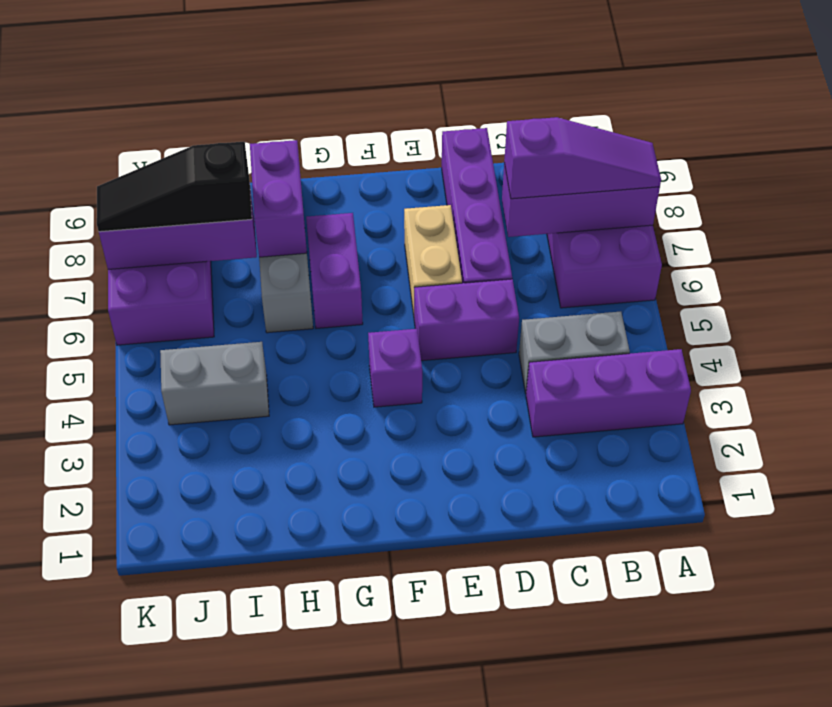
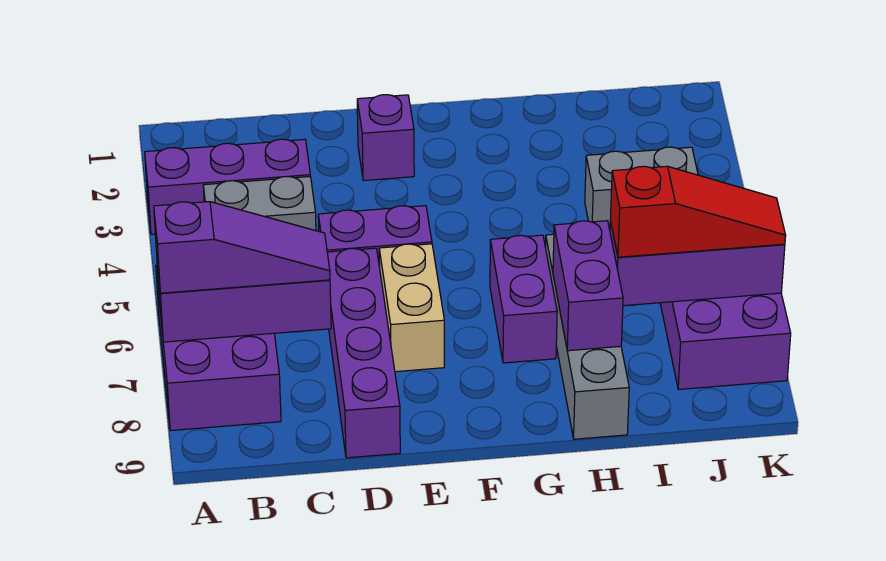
purple slope A7:C7 level 3 top C -> purple slope A7:C7 level 3 top A
purple brick F4 level 1 -> purple brick E2 level 1
black slope I7:K7 level 3 top I -> red slope I7:K7 level 3 top I

